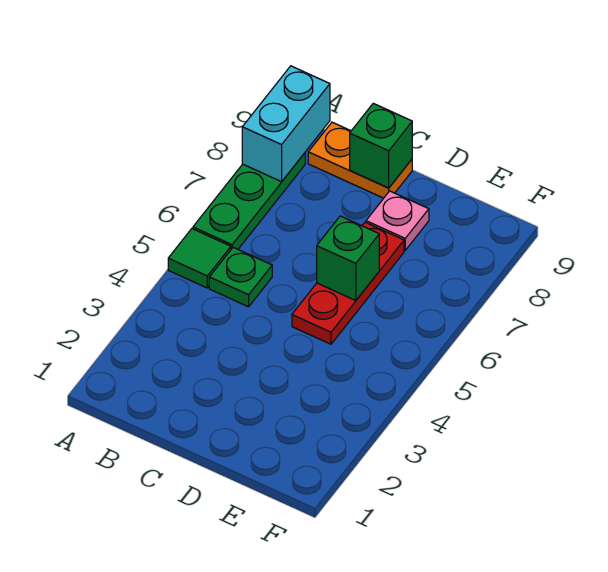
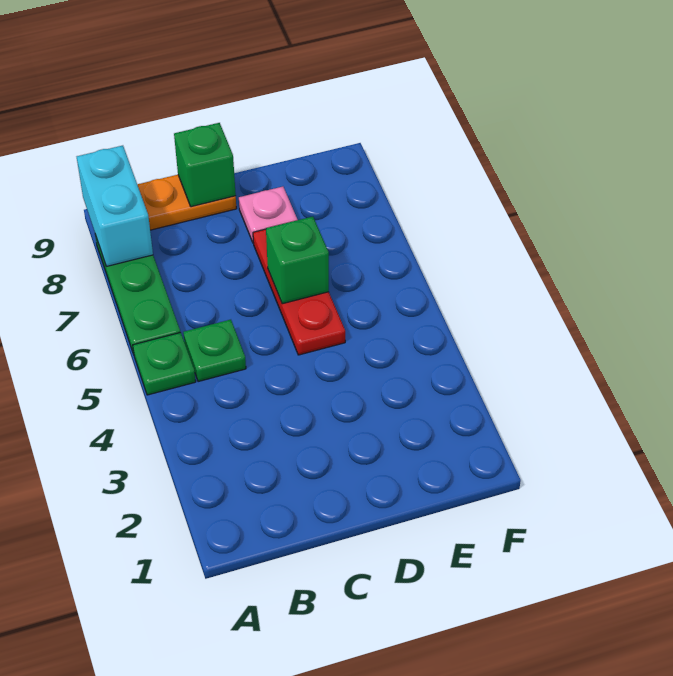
green tile A5 level 1 -> green plate A5 level 1

